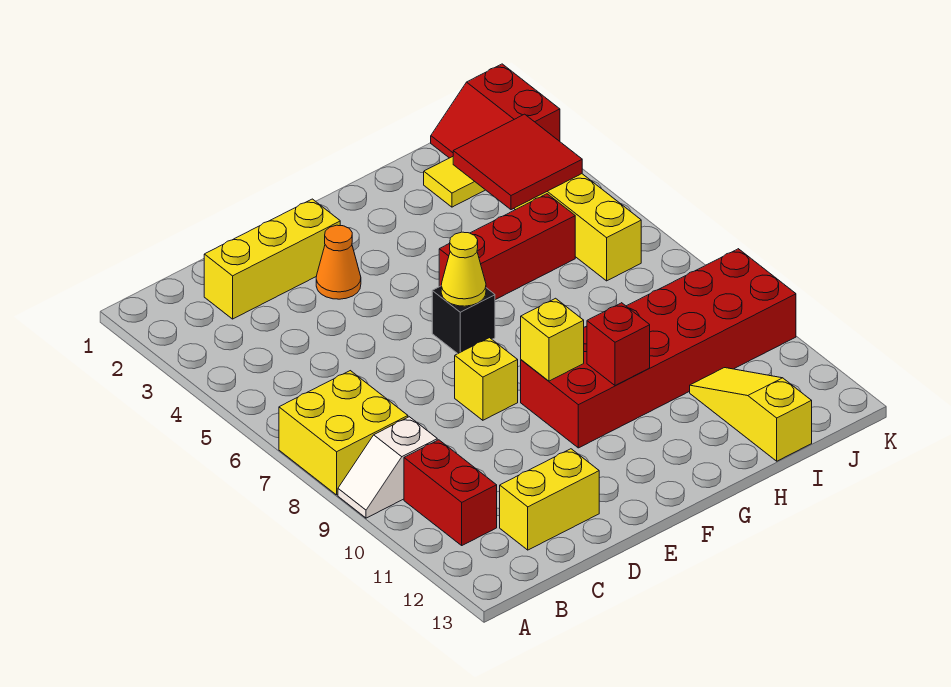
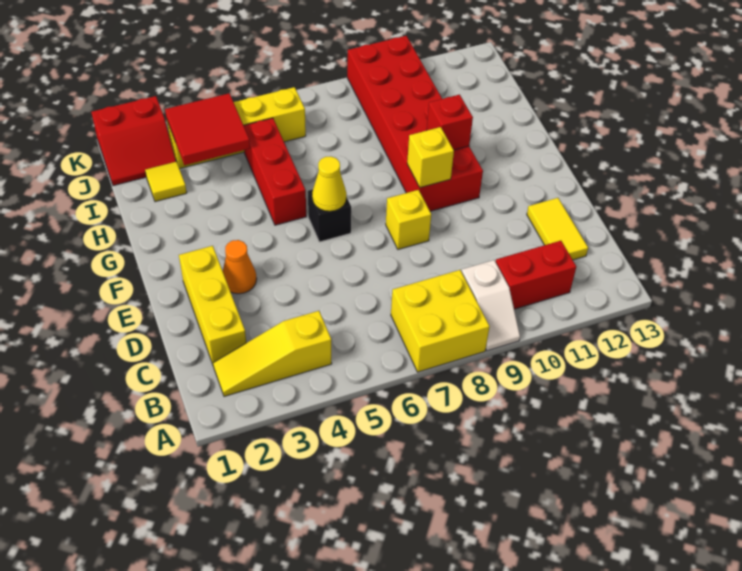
yellow brick C12:D12 level 1 -> yellow tile C12:D12 level 1
yellow slope I11:I13 level 1 top 13 -> yellow slope B2:B4 level 1 top 4

